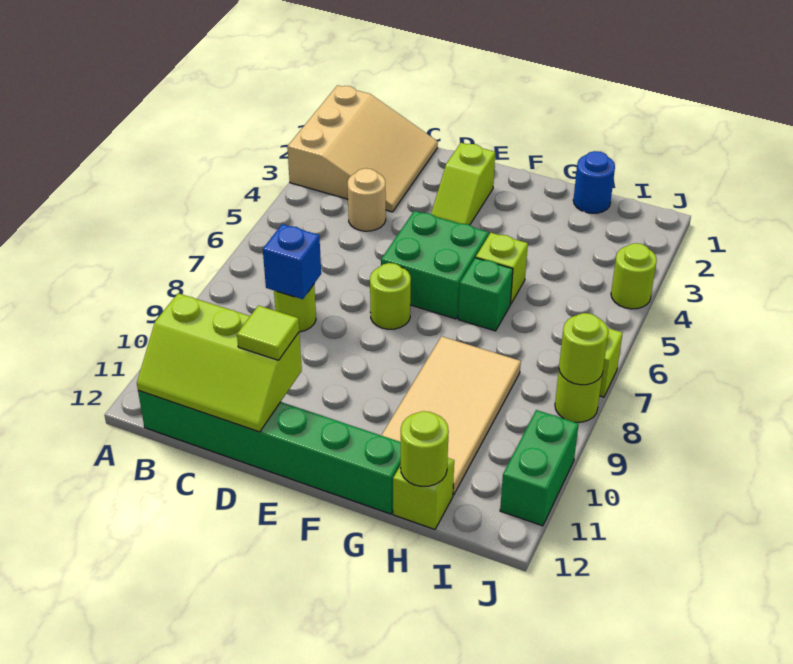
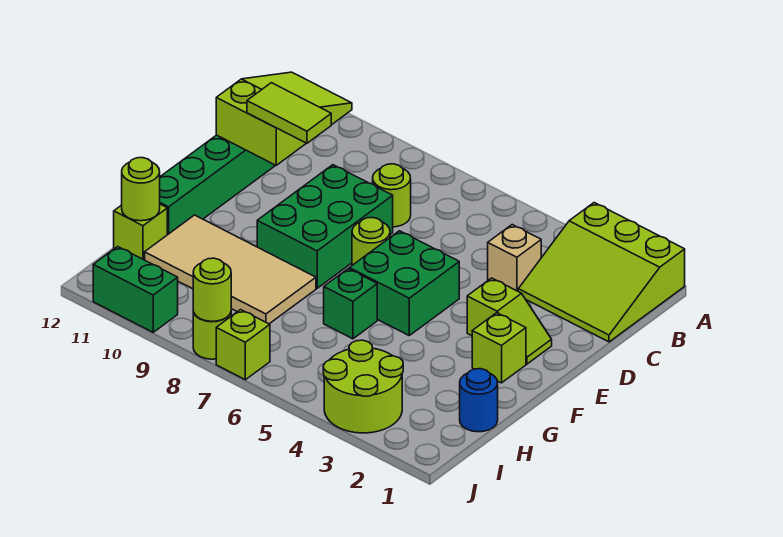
tan slope A1:C3 level 1 top A -> lime slope A1:C3 level 1 top A
lime slope B11:D12 level 2 top 11 -> lime slope B11:D12 level 2 top D
tan round brick C4 level 1 -> tan brick C4 level 1
blue brick C8 level 2 -> none
none -> green brick D8:F9 level 1
lime tile D11 level 3 -> lime tile D10:D11 level 3
lime slope E2:E3 level 1 top 2 -> lime slope E2:E3 level 1 top 3
lime brick G5 level 1 -> lime brick F2 level 1
lime round brick J4 level 1 -> lime round brick I3:J4 level 1

